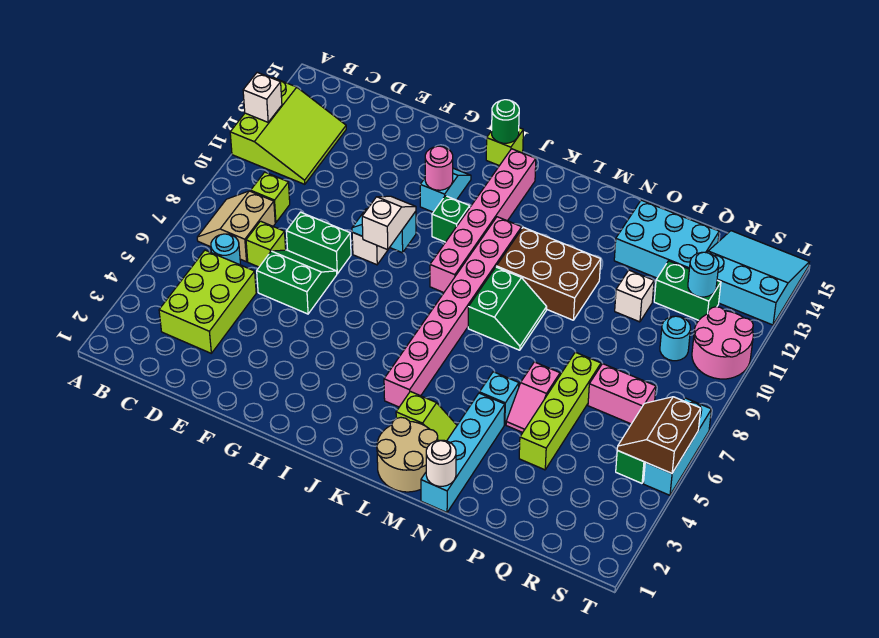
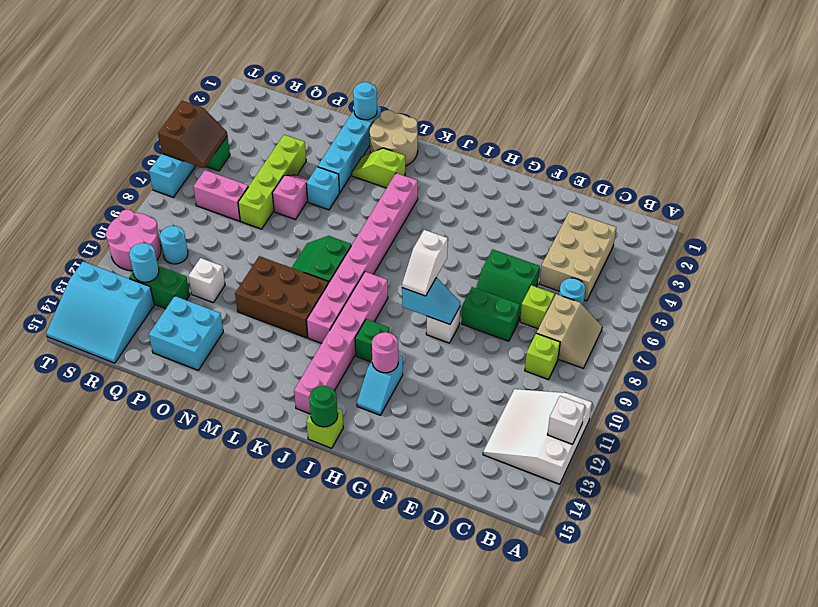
lime slope A11:C13 level 1 top A -> white slope A11:C13 level 1 top A
lime brick C3:D5 level 1 -> tan brick C3:D5 level 1
white round brick N1 level 2 -> cyan round brick N1 level 2
cyan brick O13:Q14 level 1 -> cyan brick O13:P14 level 1

